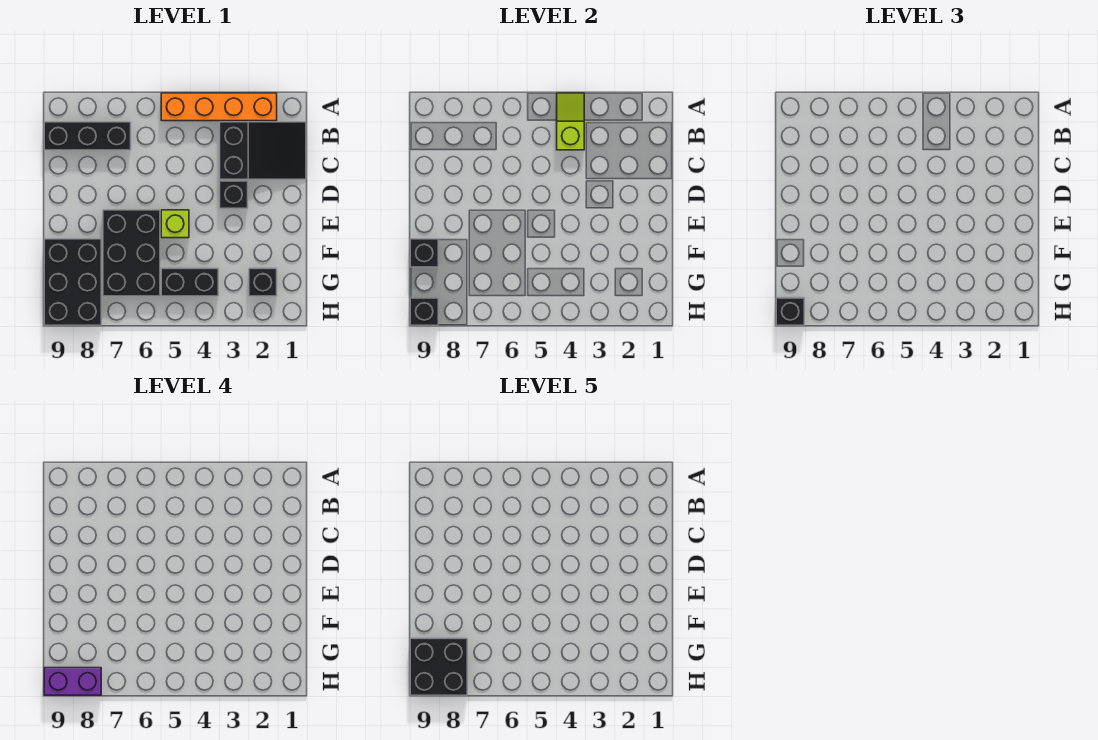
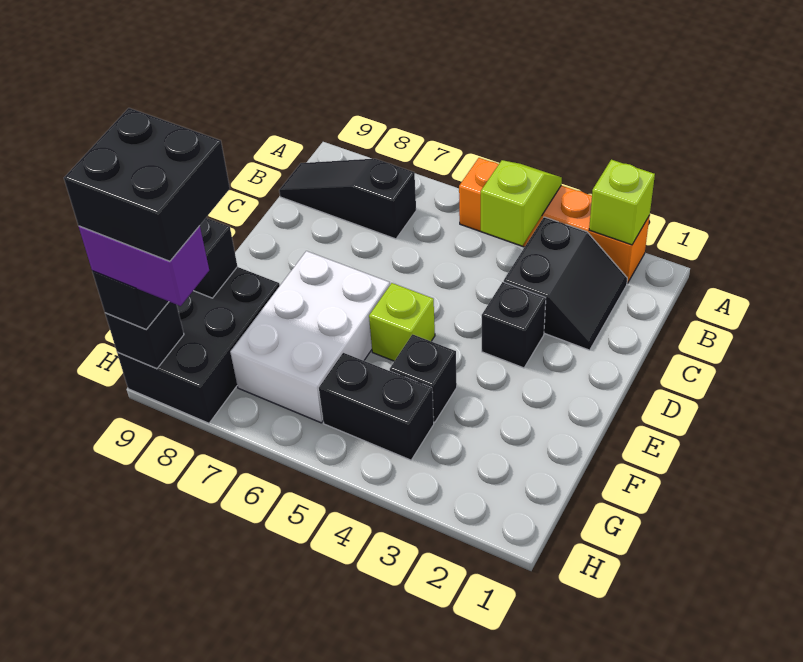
none -> lime brick A2 level 2
black slope B1:C3 level 1 top 3 -> black slope B2:C3 level 1 top 3
black brick B7:B9 level 1 -> black slope B7:B9 level 1 top 7
black brick E6:G7 level 1 -> white brick E6:G7 level 1
black brick G2 level 1 -> black brick F4 level 1

